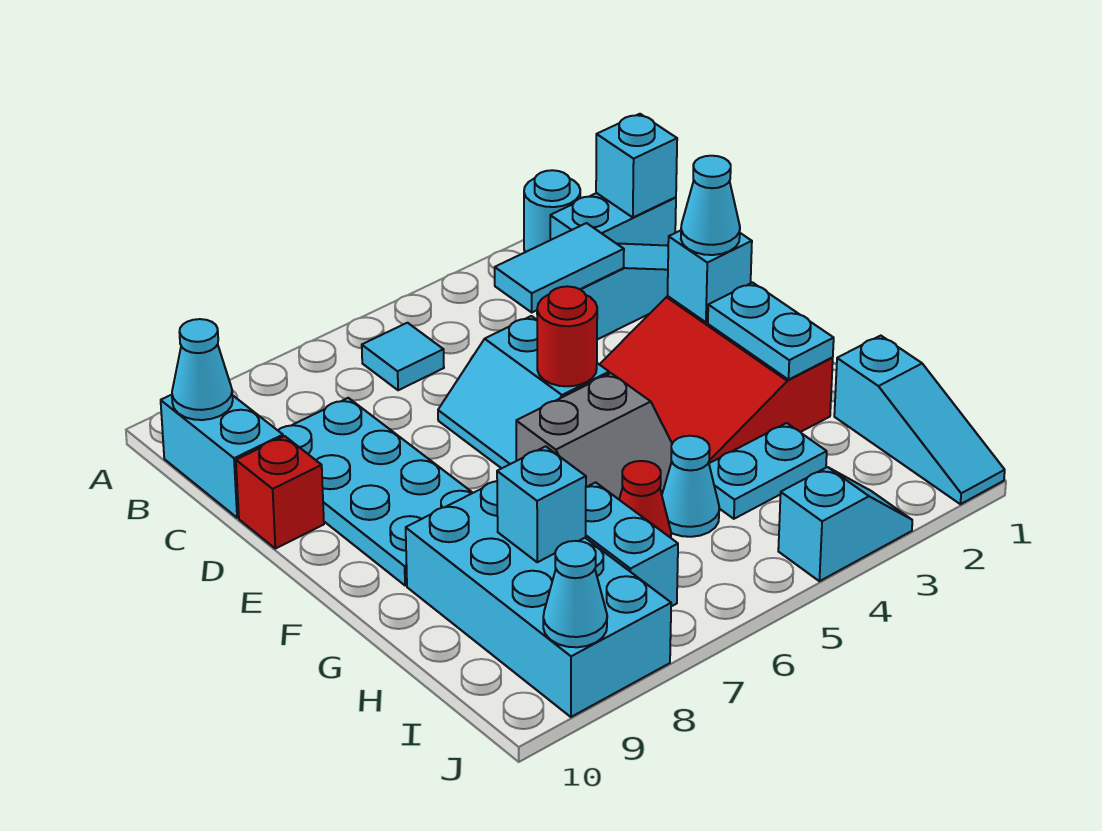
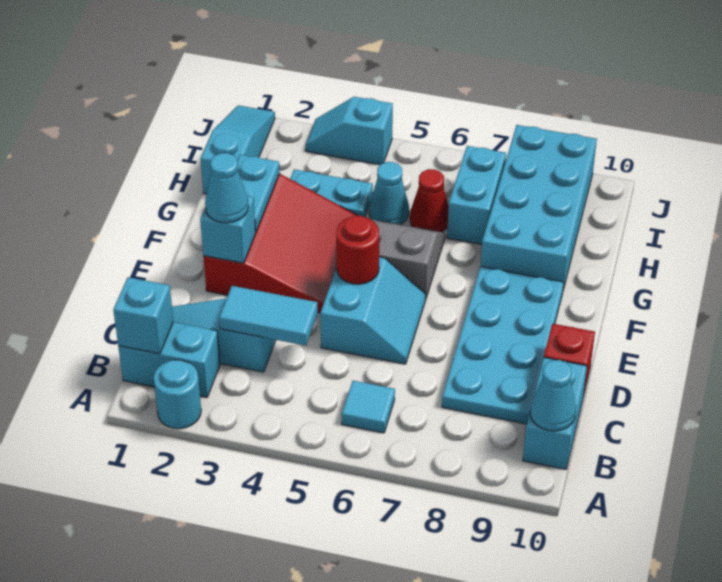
cyan brick H8 level 2 -> none
cyan cone J9 level 2 -> none

